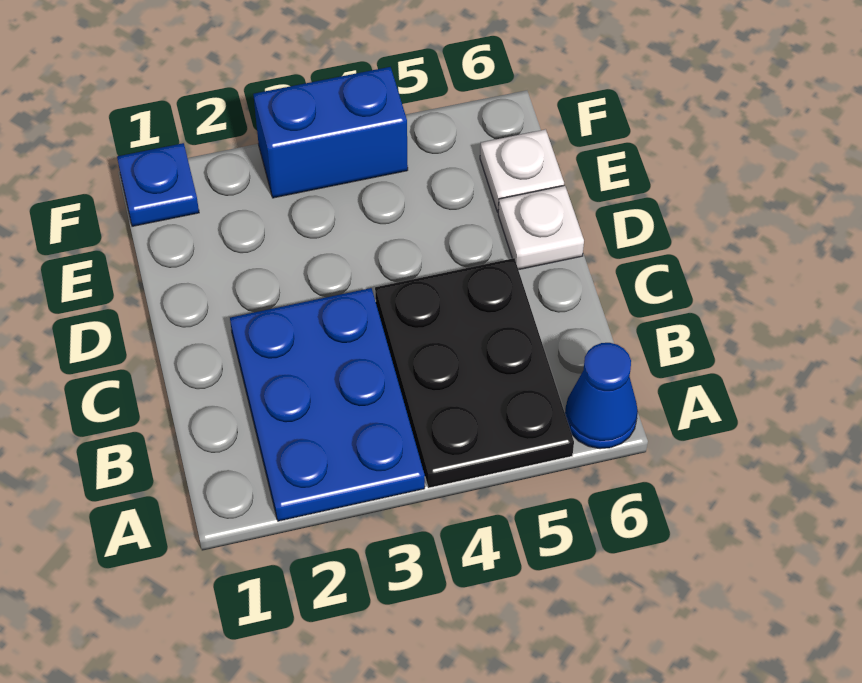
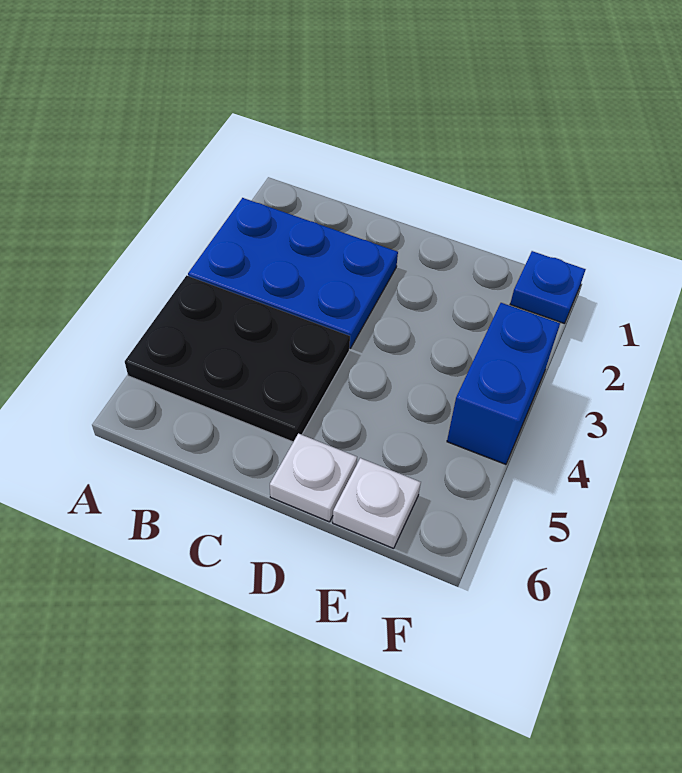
blue cone A6 level 1 -> none

